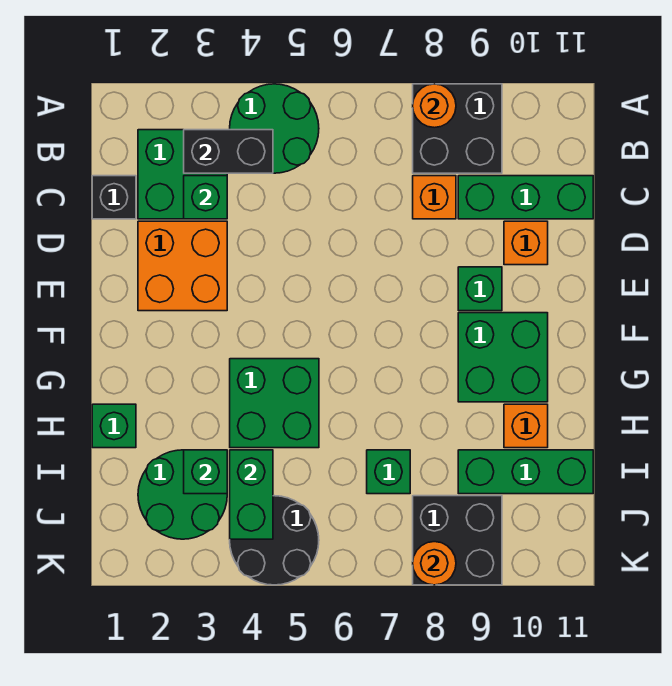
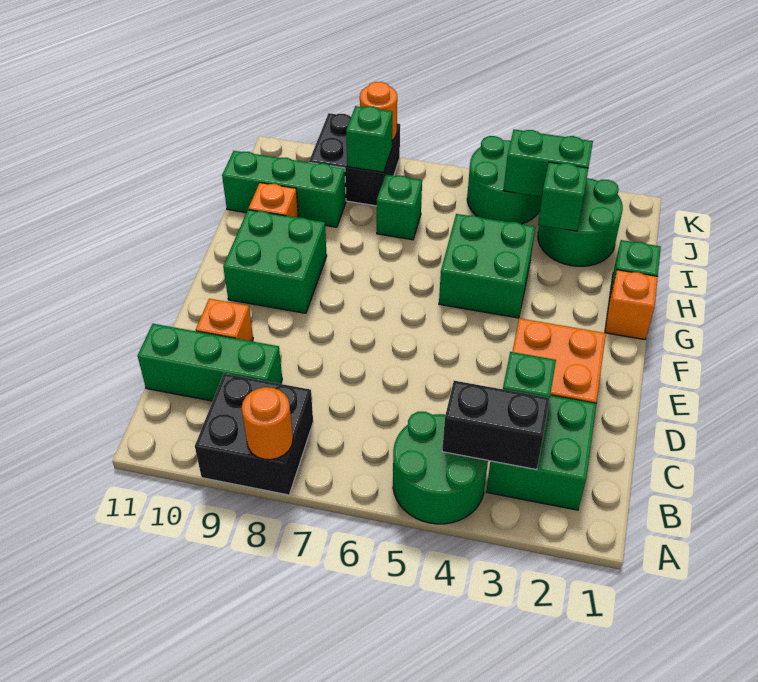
black brick C1 level 1 -> none
orange brick C8 level 1 -> orange brick G1 level 1
green brick E9 level 1 -> green brick J8 level 2
green brick I4:J4 level 2 -> green brick J3:J4 level 2
black round brick J4:K5 level 1 -> green round brick J4:K5 level 1

